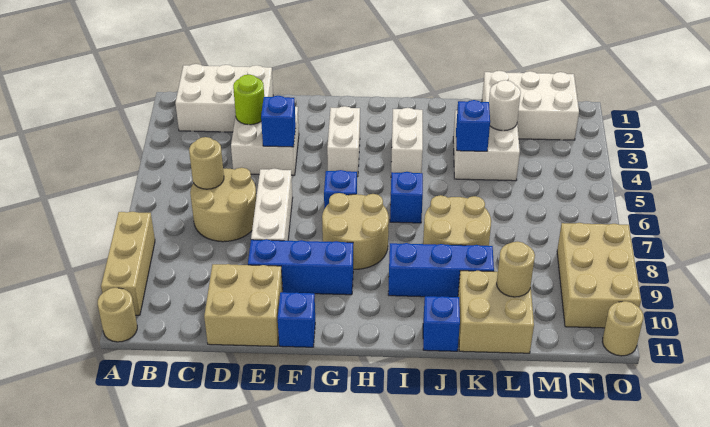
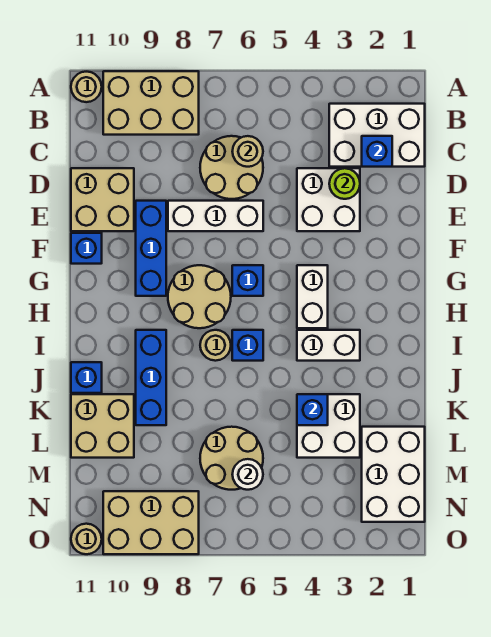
tan brick A8:A10 level 1 -> tan brick A8:B10 level 1
white brick B1:D2 level 1 -> white brick B1:C3 level 1
blue brick E4 level 2 -> blue brick C2 level 2
white brick G3:G4 level 1 -> white brick G4:H4 level 1
tan round brick J7:K8 level 1 -> tan round brick L6:M7 level 1
white round brick L3 level 2 -> white round brick M6 level 2
tan round brick L10 level 2 -> tan round brick I7 level 1

